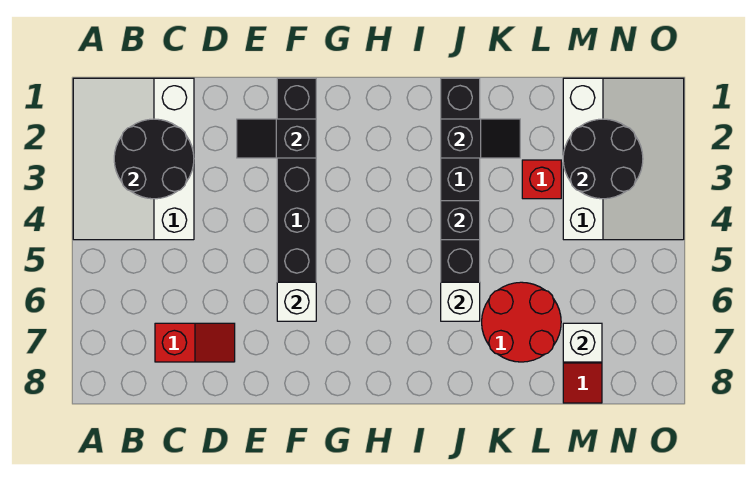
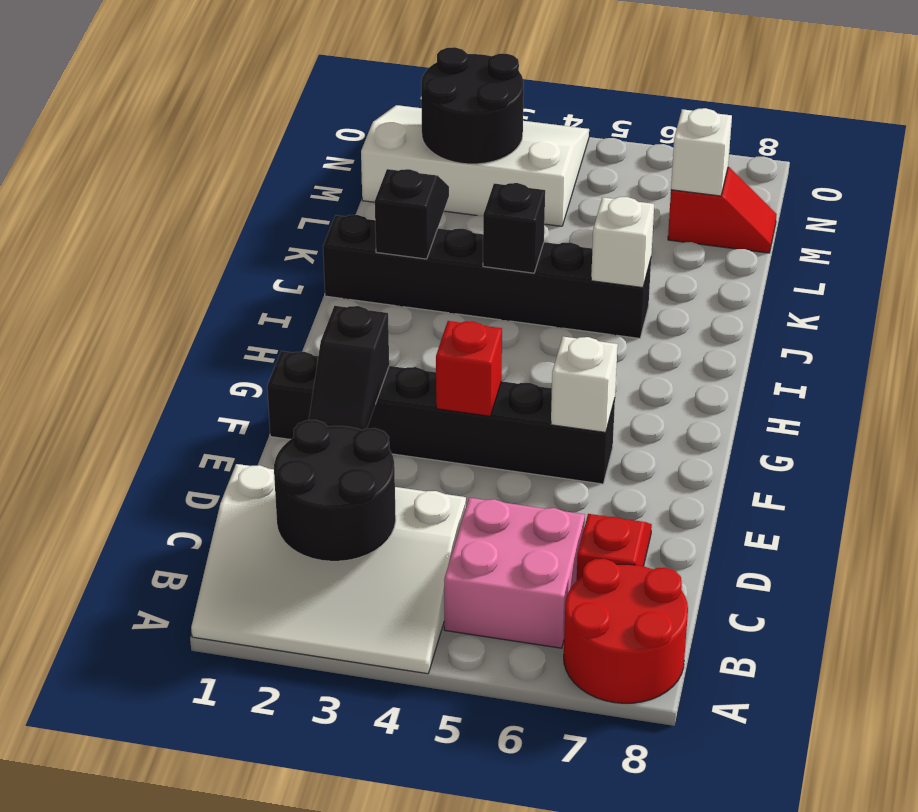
none -> pink brick B5:C6 level 1
red round brick K6:L7 level 1 -> red round brick A7:B8 level 1
red brick L3 level 1 -> red brick F4 level 2

